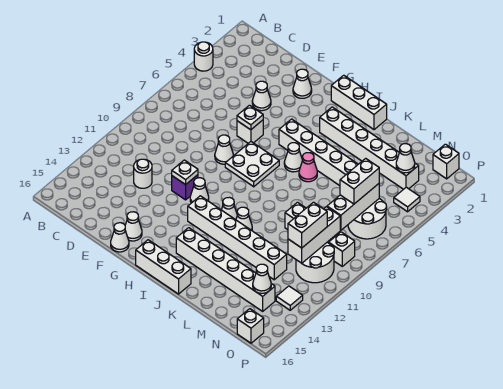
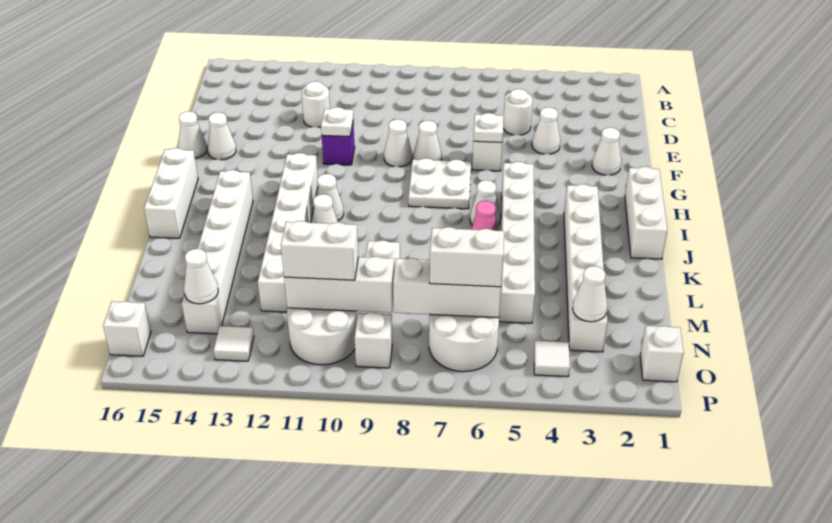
white round brick A4 level 1 -> white round brick D5 level 1
white cone G11 level 1 -> white cone F9 level 1

